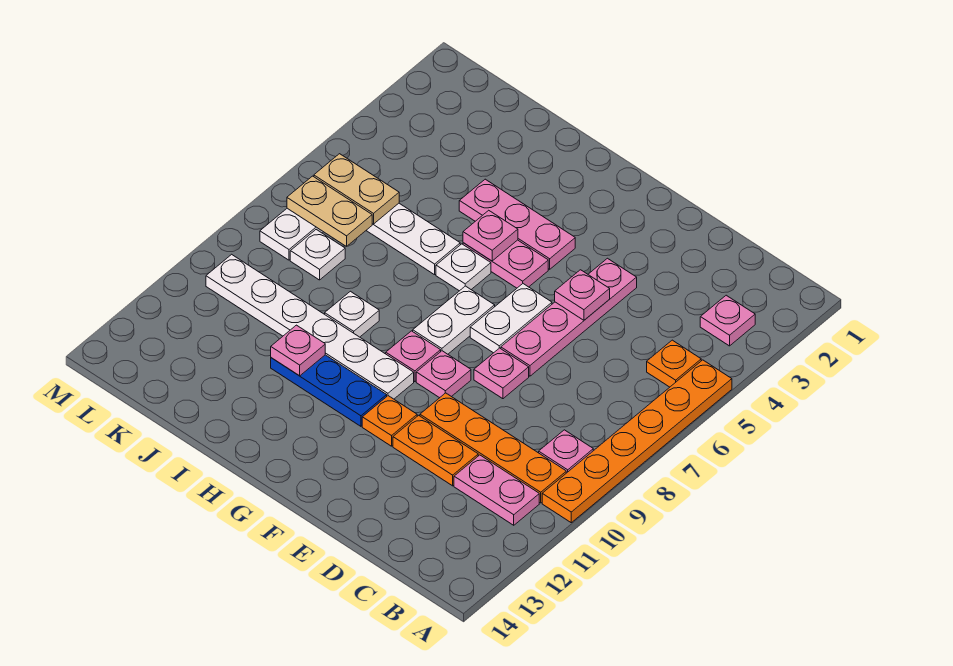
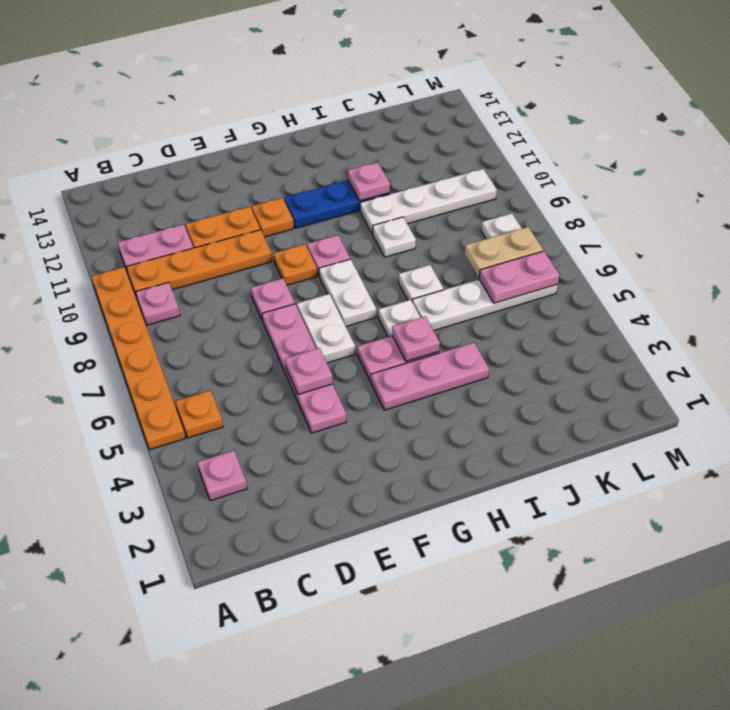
pink plate F9 level 1 -> orange plate F9 level 1
white plate G10:L10 level 1 -> white plate I10:L10 level 1
tan plate K6:L6 level 2 -> pink plate K6:L6 level 2
white plate K8 level 1 -> white plate I7 level 1

